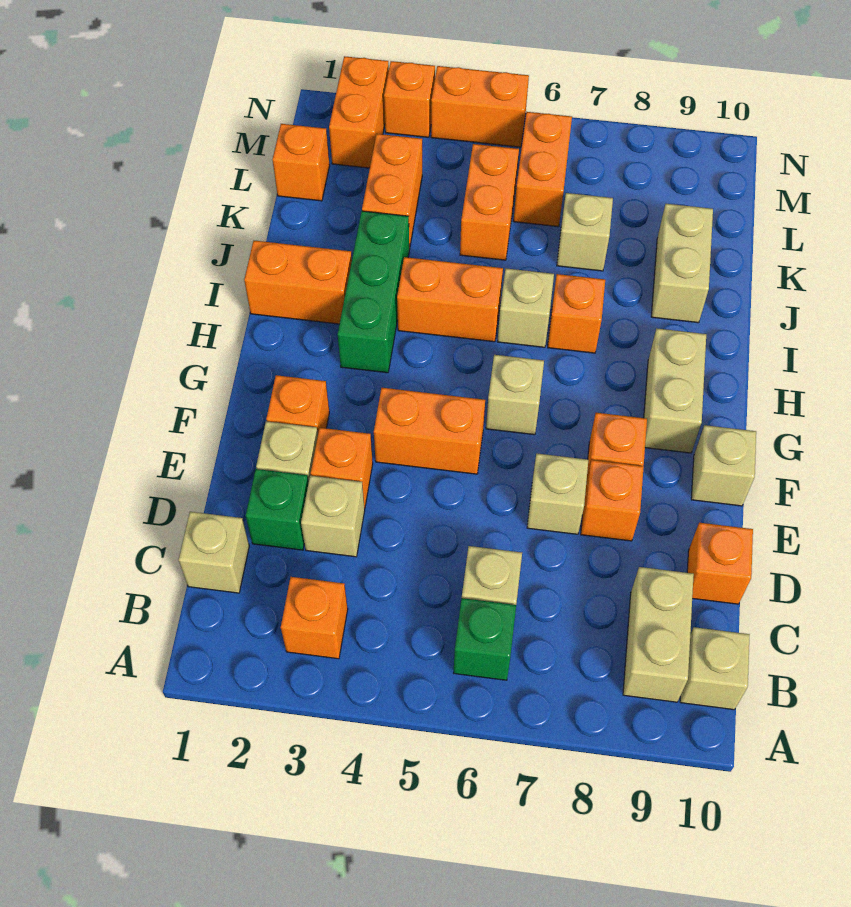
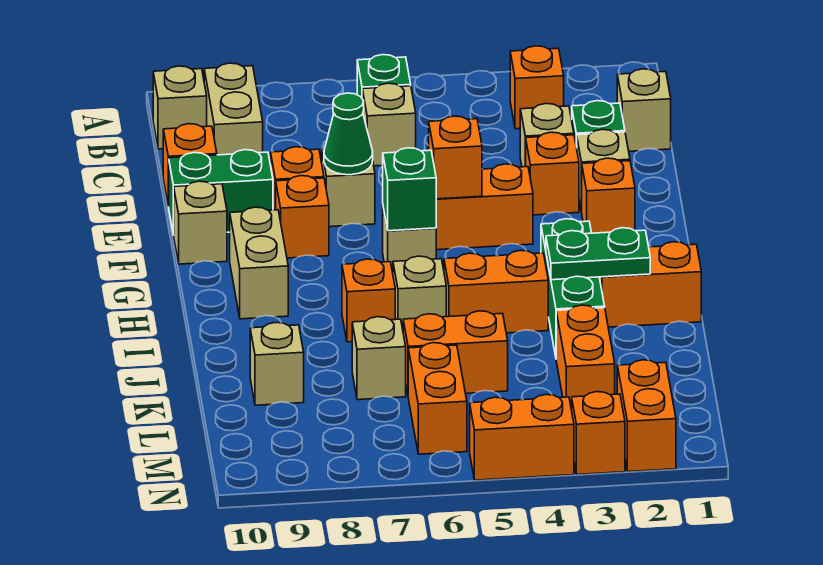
none -> green cone E7 level 2
none -> green brick E9:E10 level 1
none -> green brick G6 level 2
none -> green plate I2:I3 level 2
tan brick J9:K9 level 1 -> tan brick K9 level 1
orange brick K5:L5 level 1 -> orange brick K5:K6 level 1
orange brick L1 level 1 -> orange brick F5 level 2

